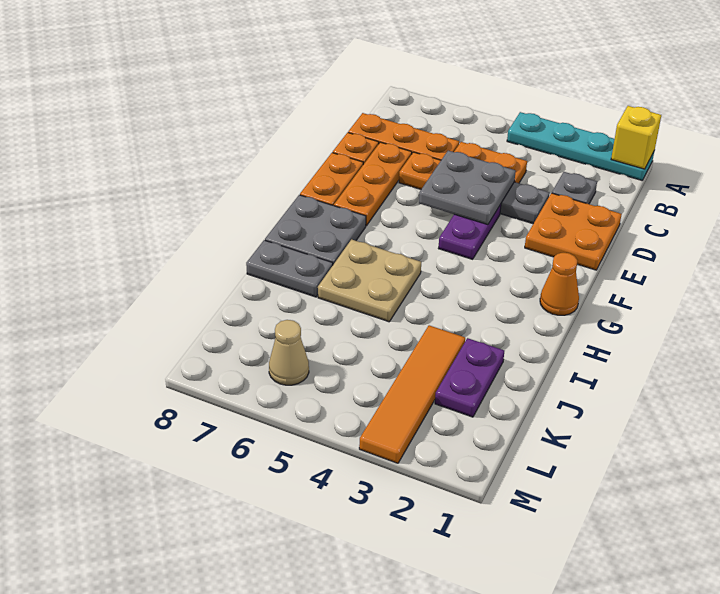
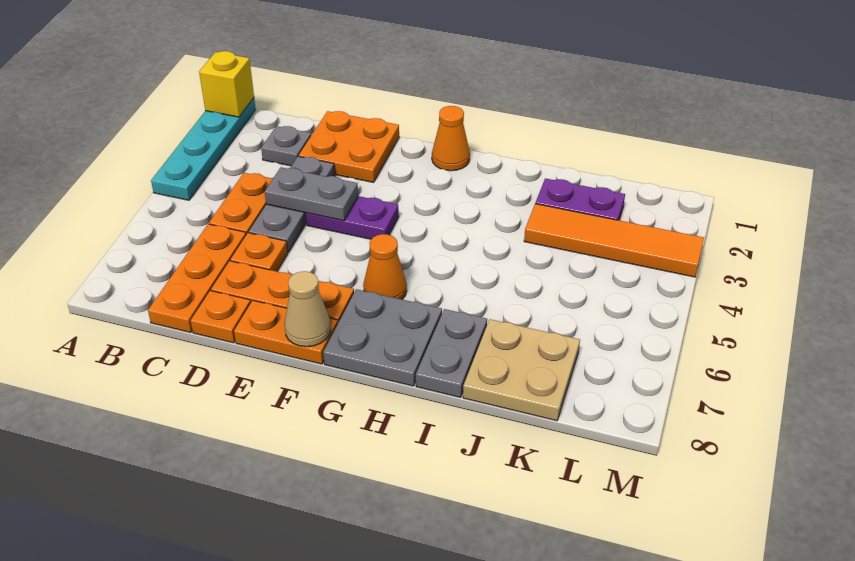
grey plate D4:E5 level 2 -> grey plate D4:E4 level 2
none -> orange cone G6 level 1
tan plate H5:I6 level 1 -> tan plate J7:K8 level 1
tan cone L6 level 1 -> tan cone F8 level 2

